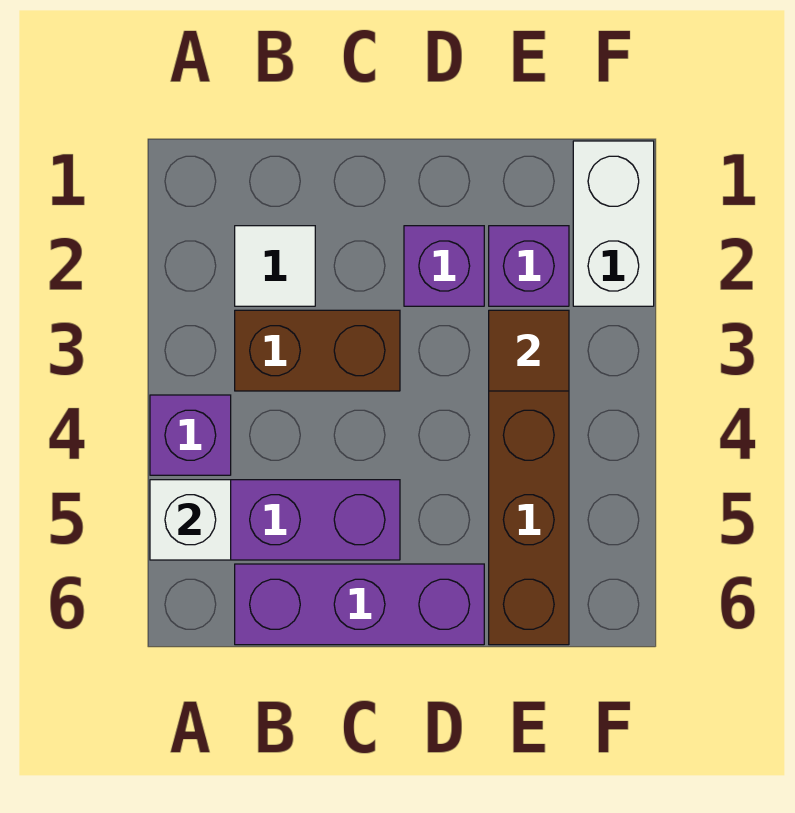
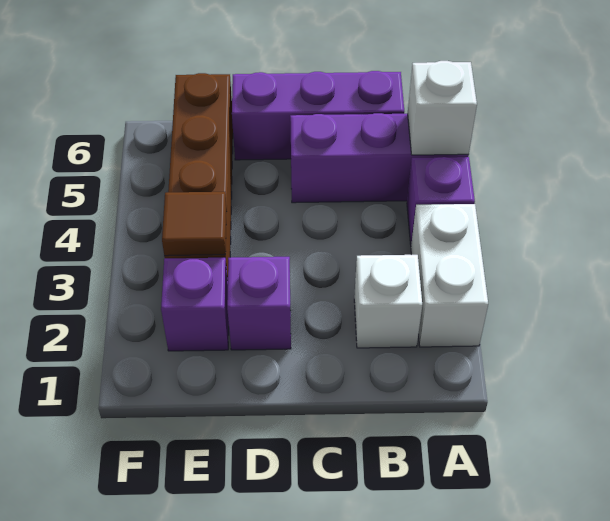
white tile B2 level 1 -> white brick B2 level 1
brown brick B3:C3 level 1 -> none
white brick F1:F2 level 1 -> white brick A2:A3 level 1

